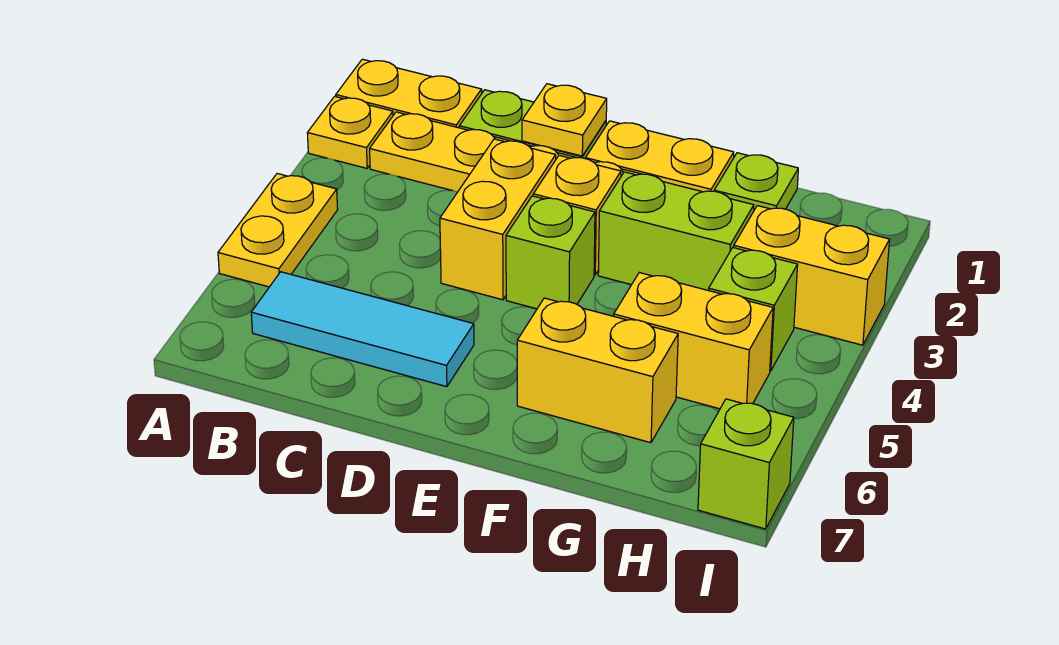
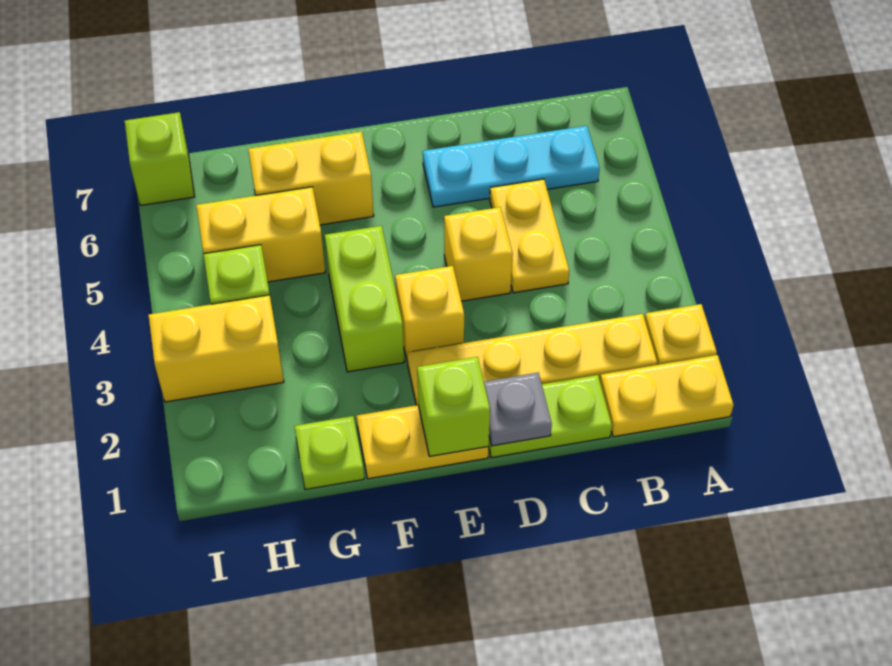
yellow plate A4:A5 level 1 -> yellow plate C4:C5 level 1
cyan tile B6:D6 level 1 -> cyan plate B6:D6 level 1
yellow plate D1 level 2 -> grey plate D1 level 2
yellow brick D3:D4 level 1 -> yellow brick D4 level 1
lime brick E4 level 1 -> lime brick E1 level 2
lime brick F3:G3 level 1 -> lime brick F3:F4 level 1

